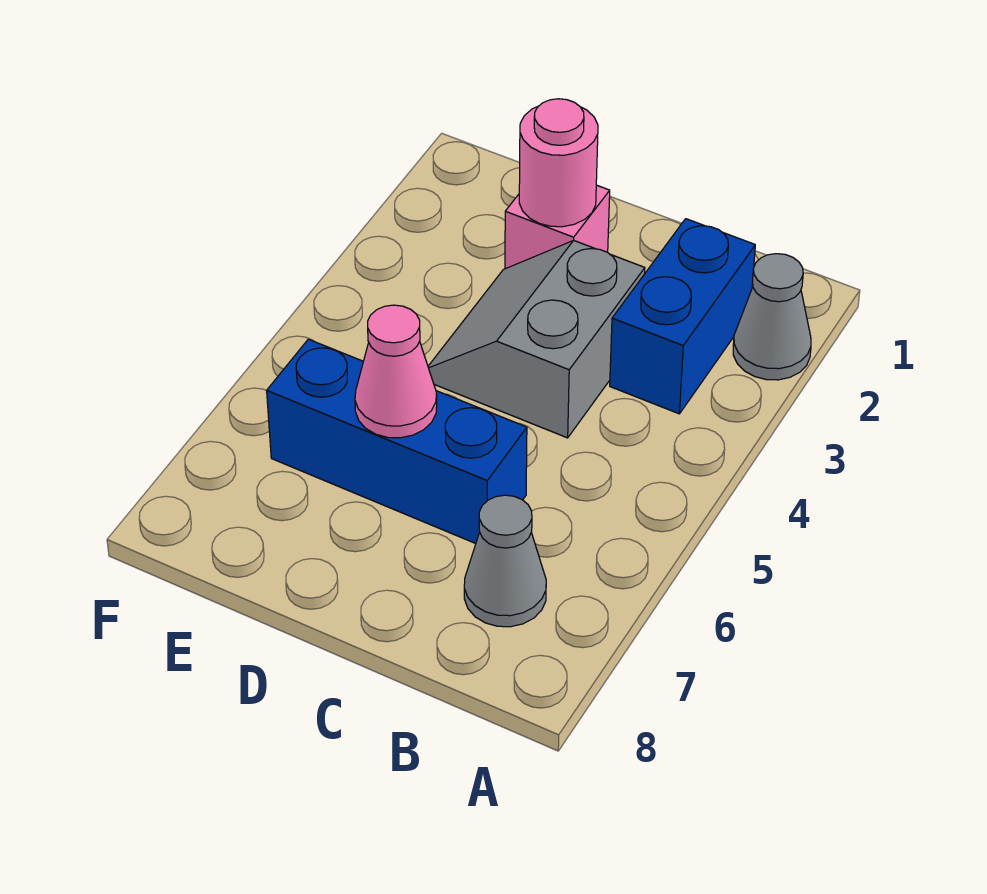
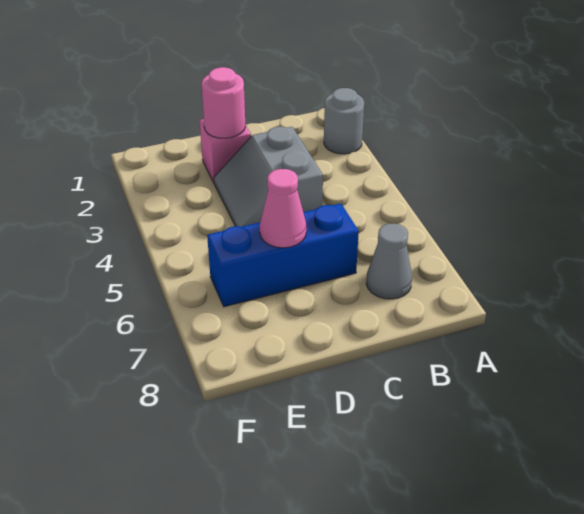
grey cone A2 level 1 -> grey round brick A2 level 1
blue brick B2:B3 level 1 -> none

